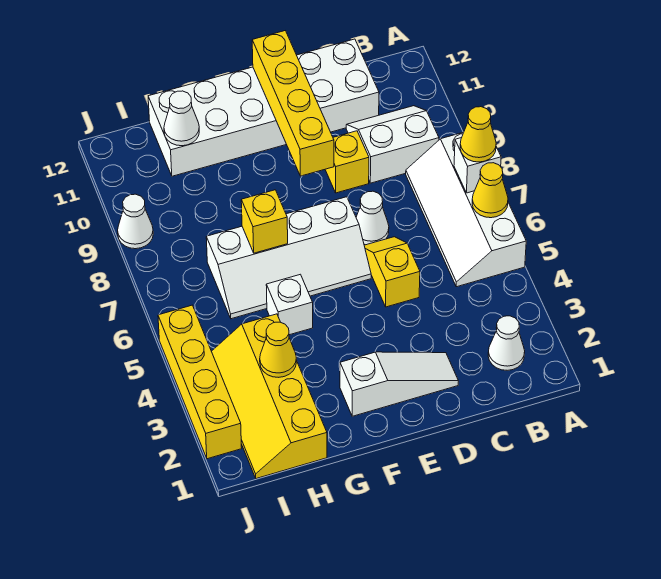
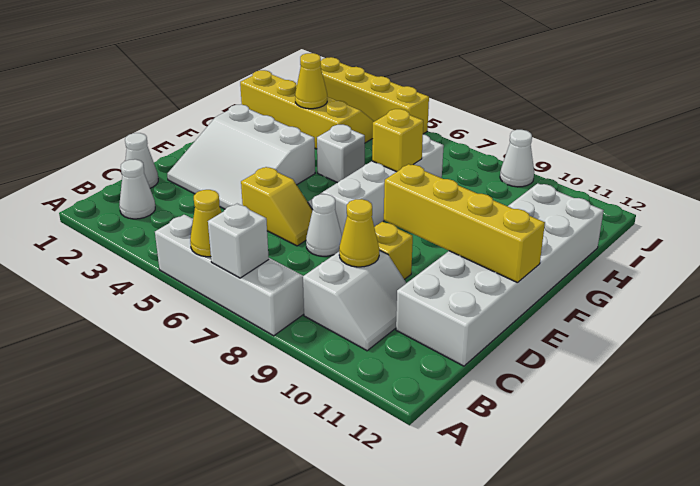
yellow cone A7 level 3 -> yellow cone C9 level 2
white slope D2:F2 level 1 top F -> white slope D2:F4 level 1 top F
white cone H11 level 2 -> white cone C1 level 1

